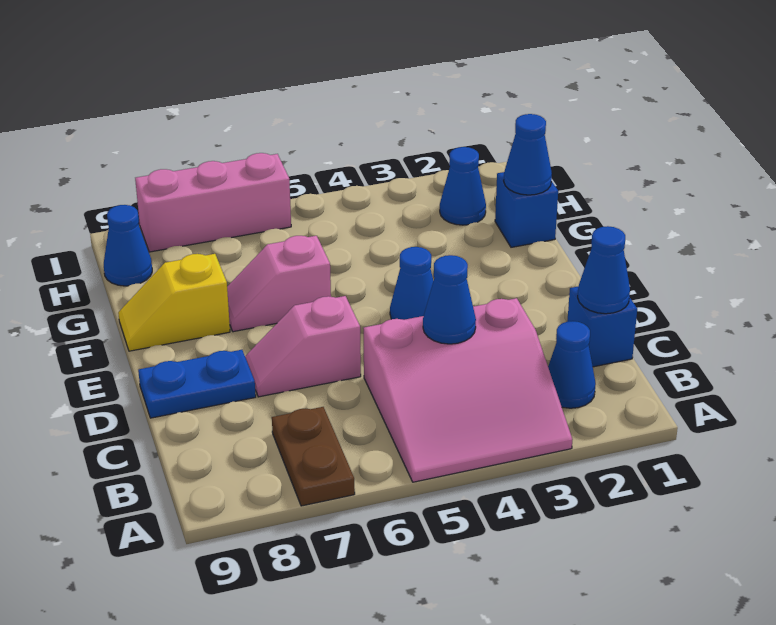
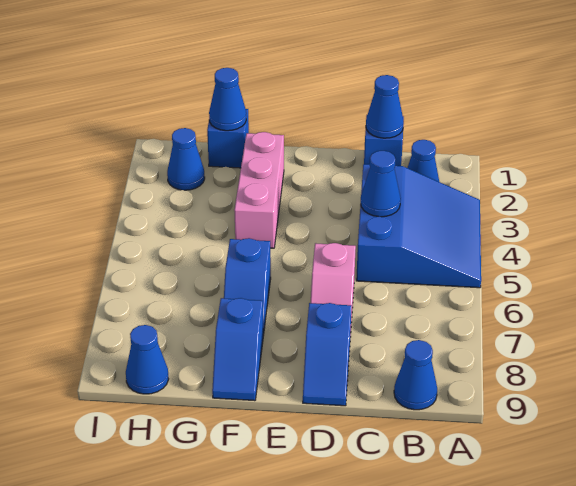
pink slope A3:C5 level 1 top C -> blue slope A3:C5 level 1 top C
brown plate A7:B7 level 1 -> none
blue plate D8:D9 level 1 -> blue slope D8:D9 level 1 top 8
blue cone E4 level 1 -> blue cone B9 level 1
pink slope F6:F7 level 1 top 6 -> blue slope F6:F7 level 1 top 6
yellow slope F8:F9 level 1 top 8 -> blue slope F8:F9 level 1 top 8
pink brick I6:I8 level 1 -> pink brick F2:F4 level 1

